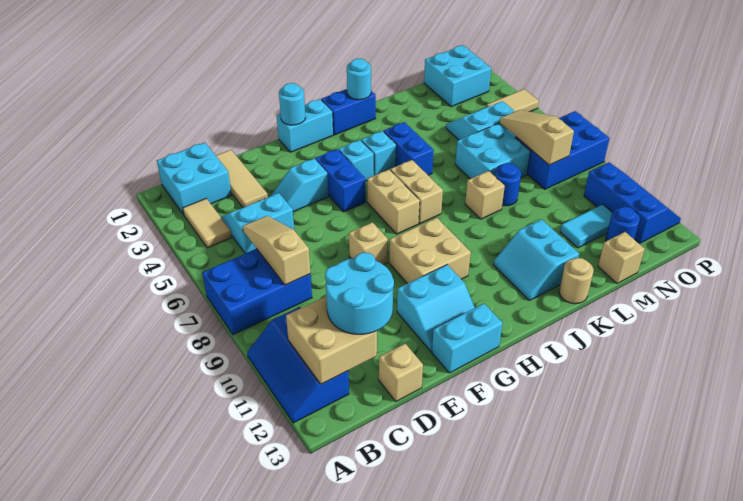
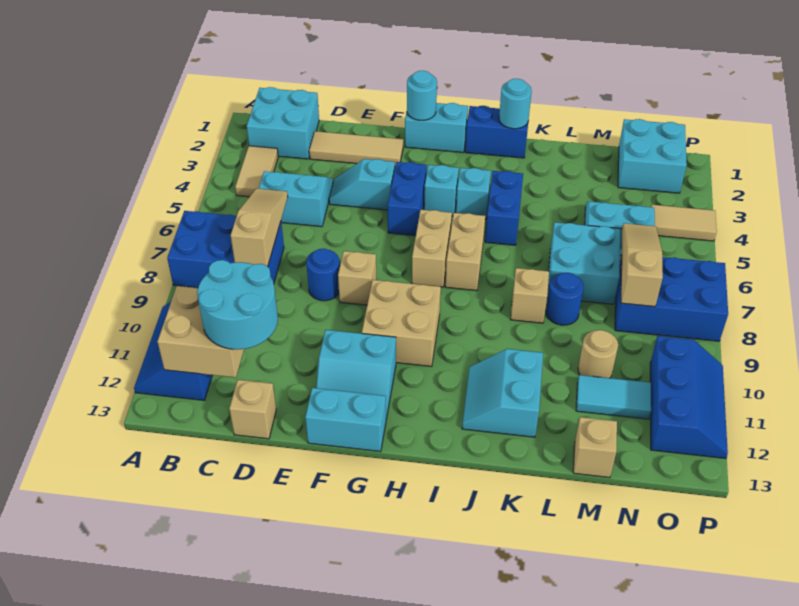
tan tile D1:D3 level 1 -> tan tile D2:F2 level 1
tan round brick K13 level 1 -> tan round brick M10 level 1
blue round brick N12 level 1 -> blue round brick E8 level 1

